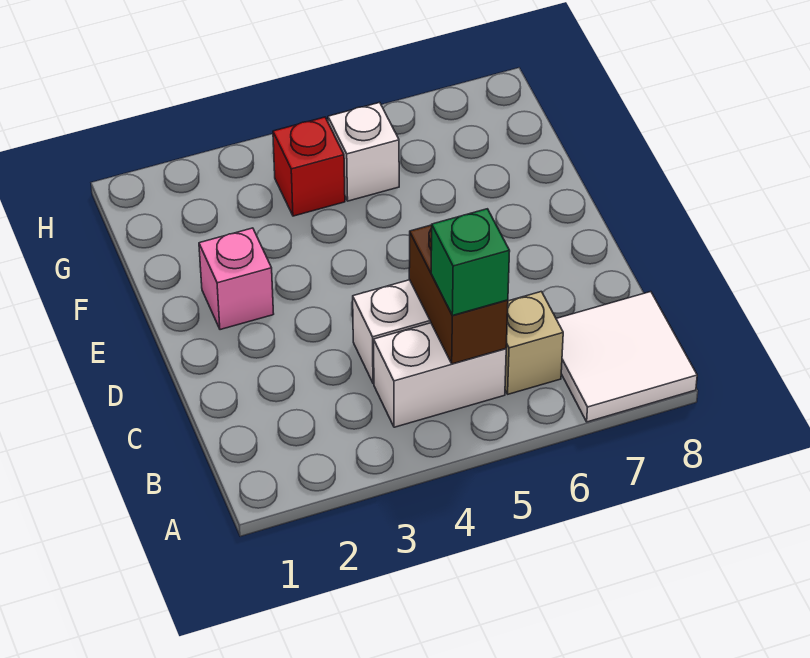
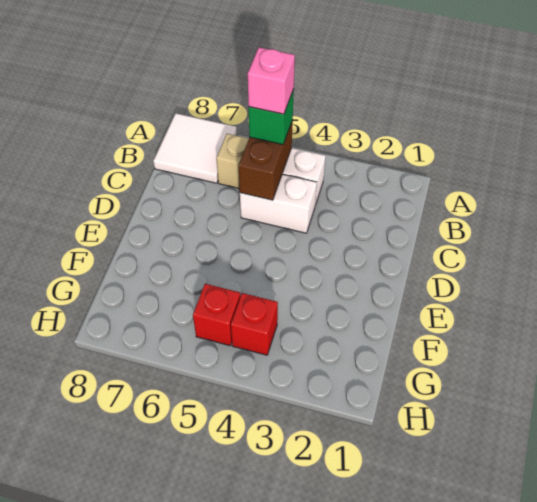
pink brick E2 level 1 -> pink brick B5 level 4
white brick G5 level 1 -> red brick G5 level 1

